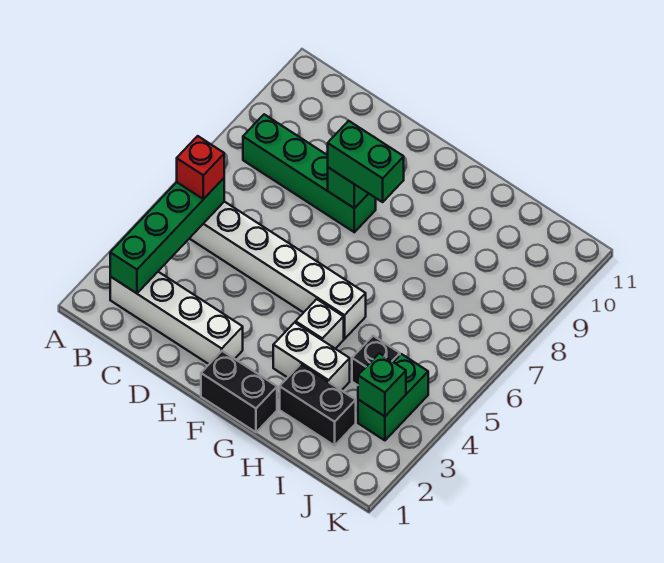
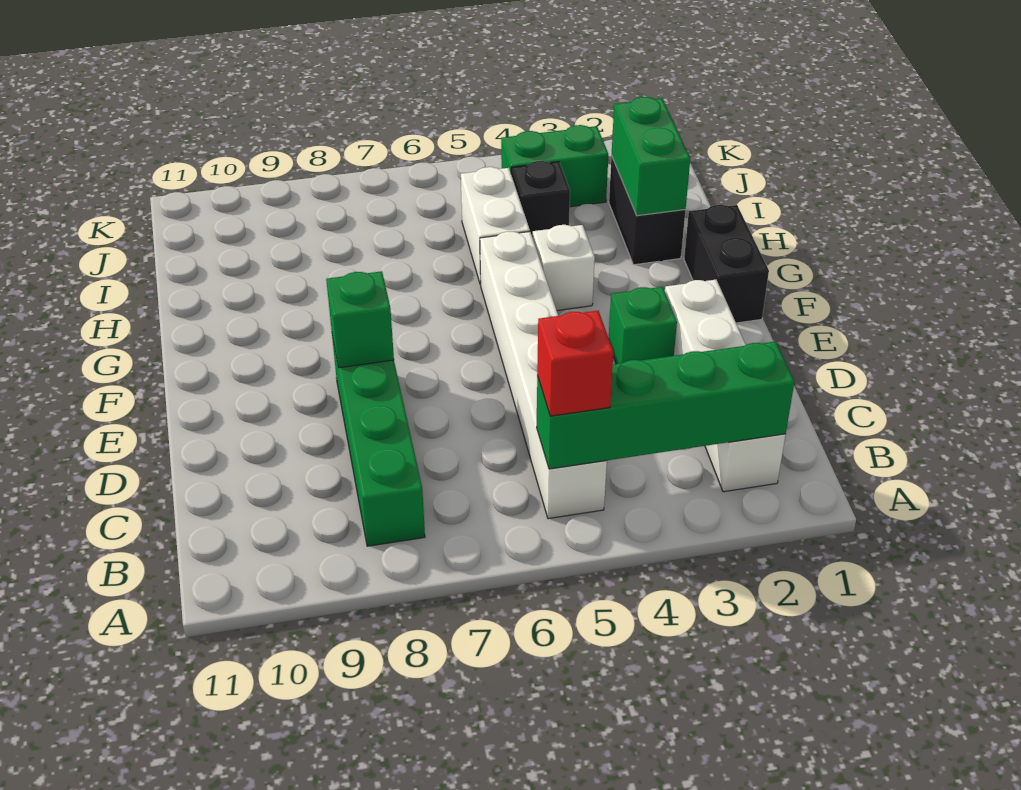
green brick E8:F8 level 3 -> green brick H2:I2 level 2
white brick G3:H3 level 1 -> white brick H5:I5 level 1
green brick J3 level 2 -> green brick E3 level 1

